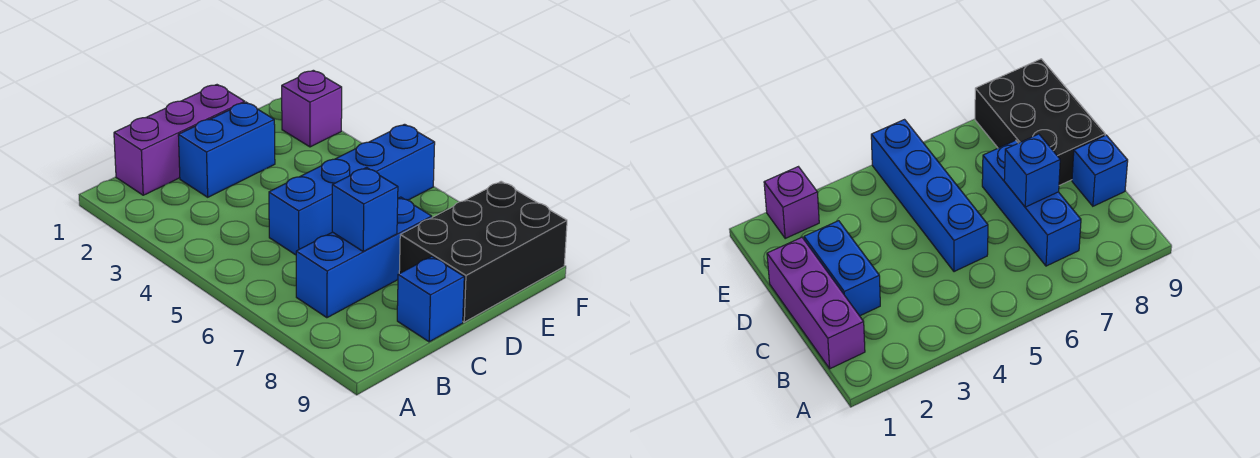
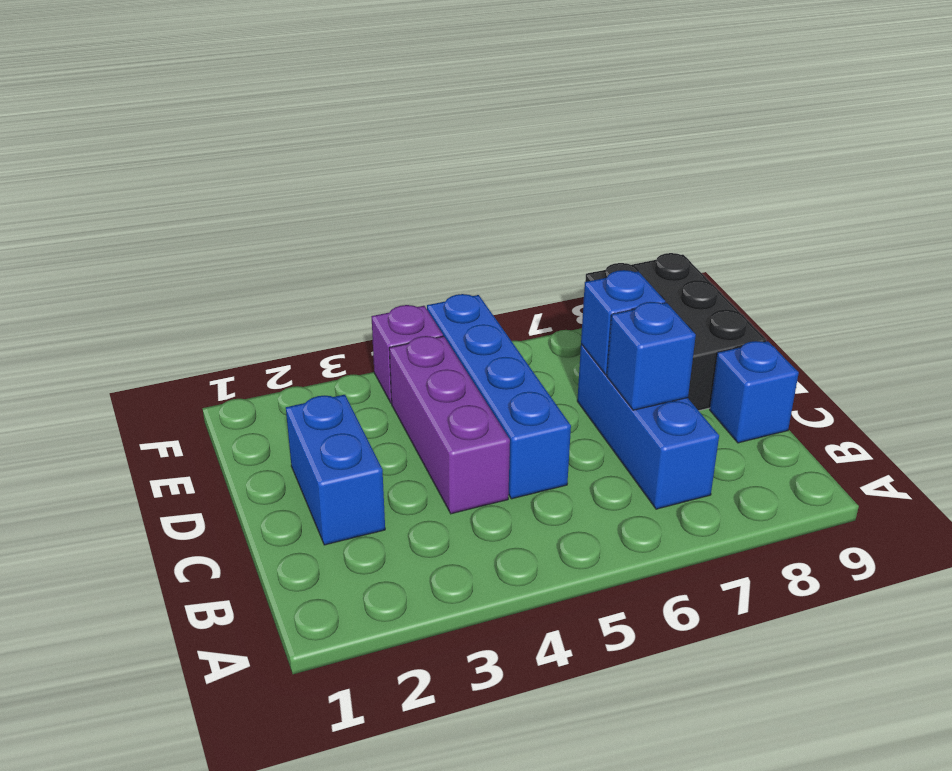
purple brick B1:D1 level 1 -> purple brick C4:E4 level 1
none -> blue brick D7 level 2
purple brick F2 level 1 -> purple brick F4 level 1

